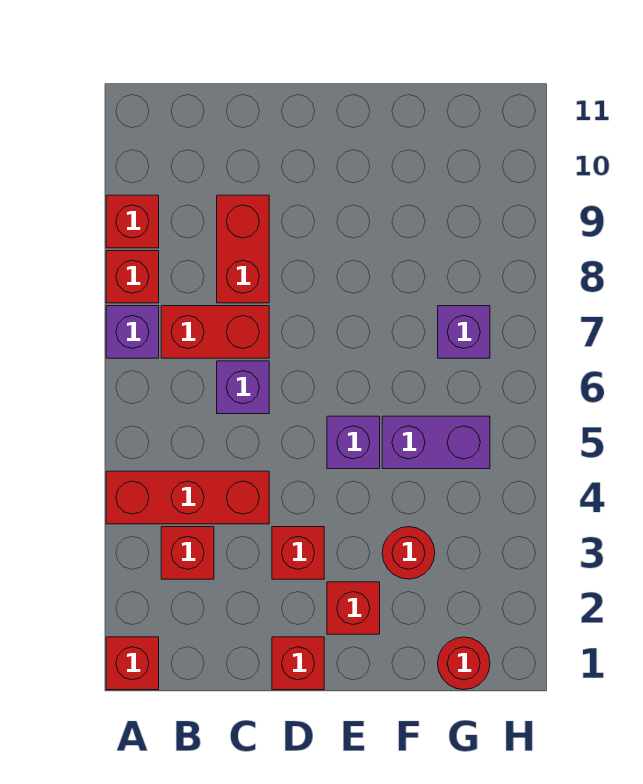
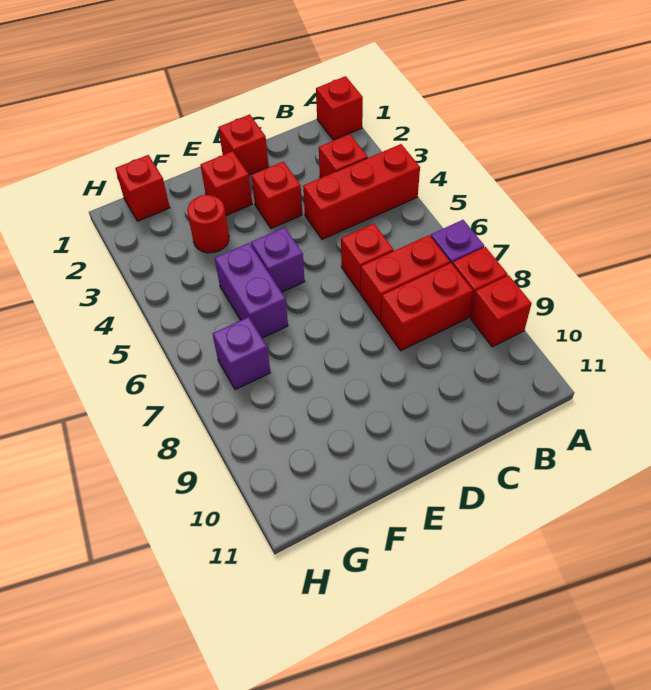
purple brick C6 level 1 -> red brick C6 level 1
red brick C8:C9 level 1 -> red brick B8:C8 level 1
purple brick F5:G5 level 1 -> purple brick F5:F6 level 1
red round brick G1 level 1 -> red brick G1 level 1

